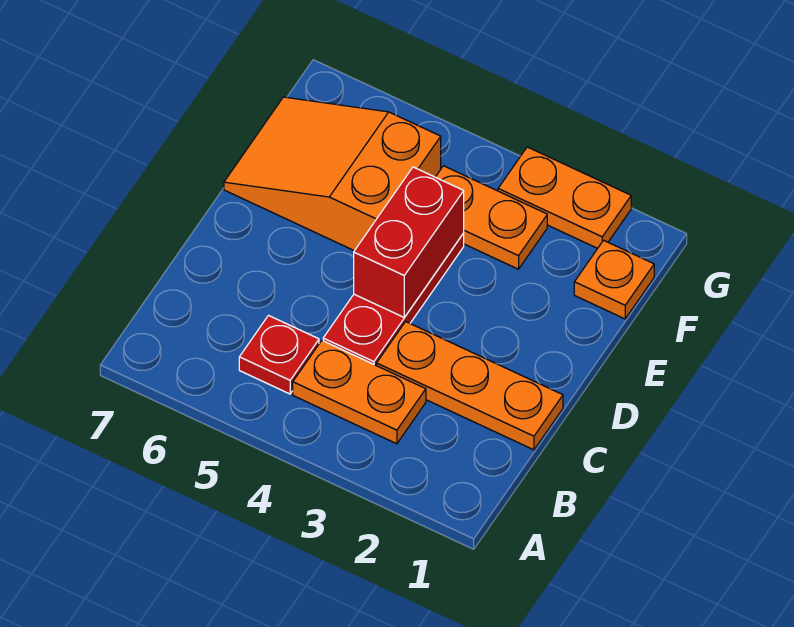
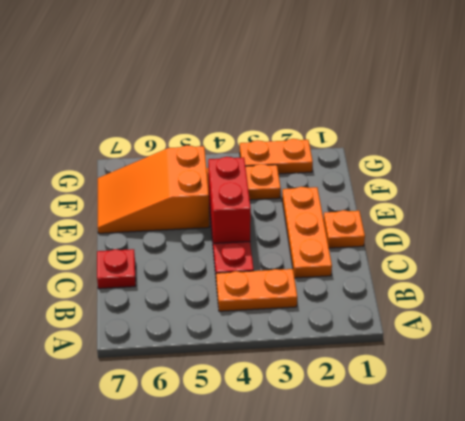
red plate B5 level 1 -> red plate C7 level 1
orange plate C1:C3 level 1 -> orange plate C2:E2 level 1
orange plate F1 level 1 -> orange plate D1 level 1

